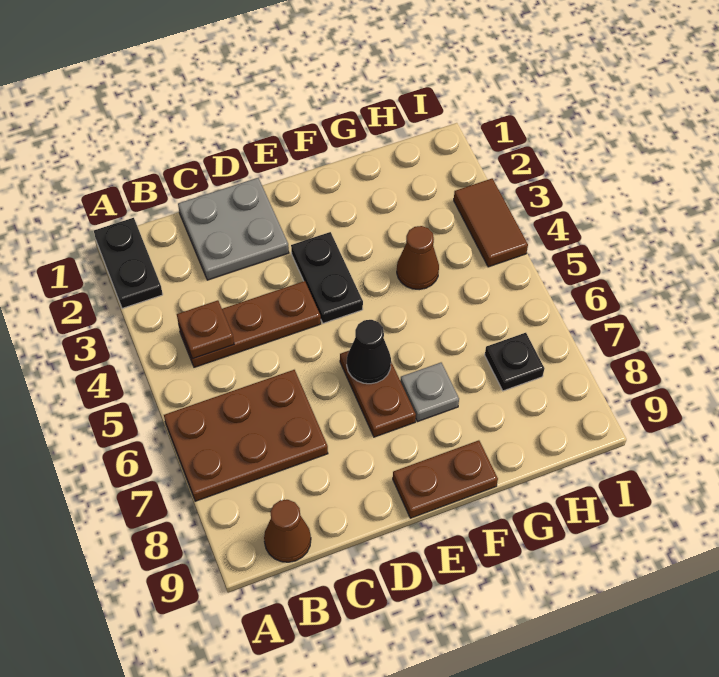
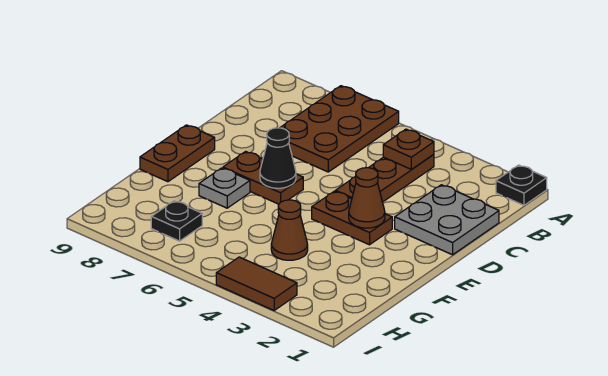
black plate A1:A2 level 1 -> black plate A1 level 1
brown cone B9 level 1 -> brown cone E3 level 2
black plate E3:E4 level 1 -> brown plate E3:E4 level 1

